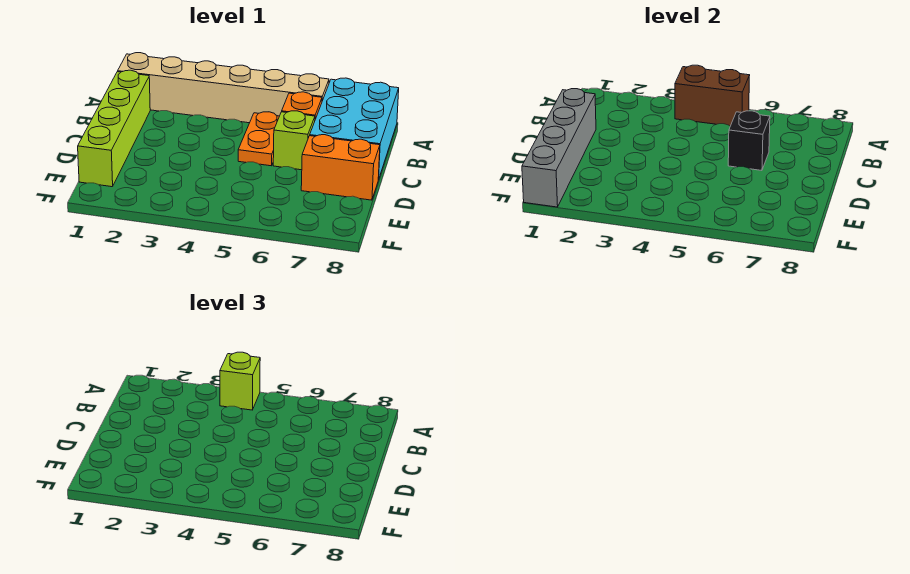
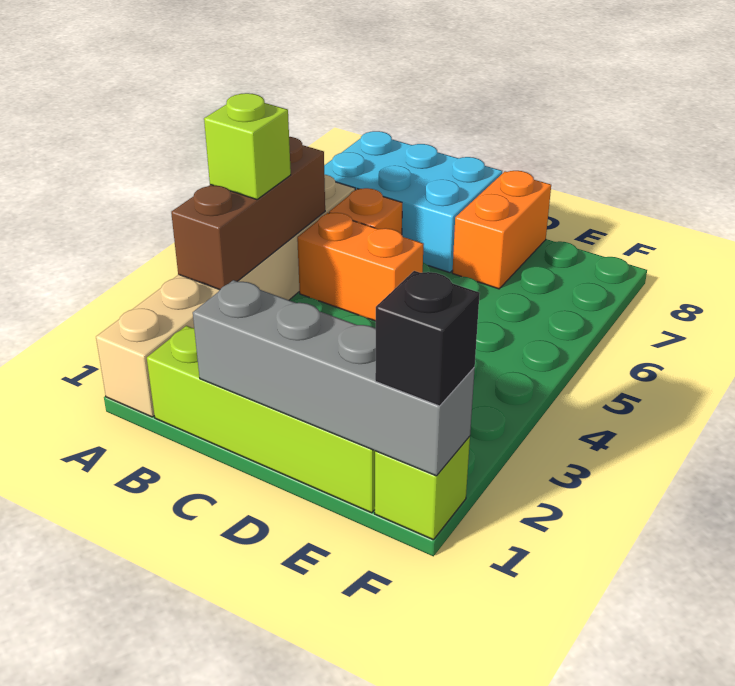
brown brick A4:A5 level 2 -> brown brick A3:A5 level 2
orange plate B5:C5 level 1 -> orange brick B5:C5 level 1
lime brick C6 level 1 -> lime brick F1 level 1
black brick C6 level 2 -> black brick F1 level 3

